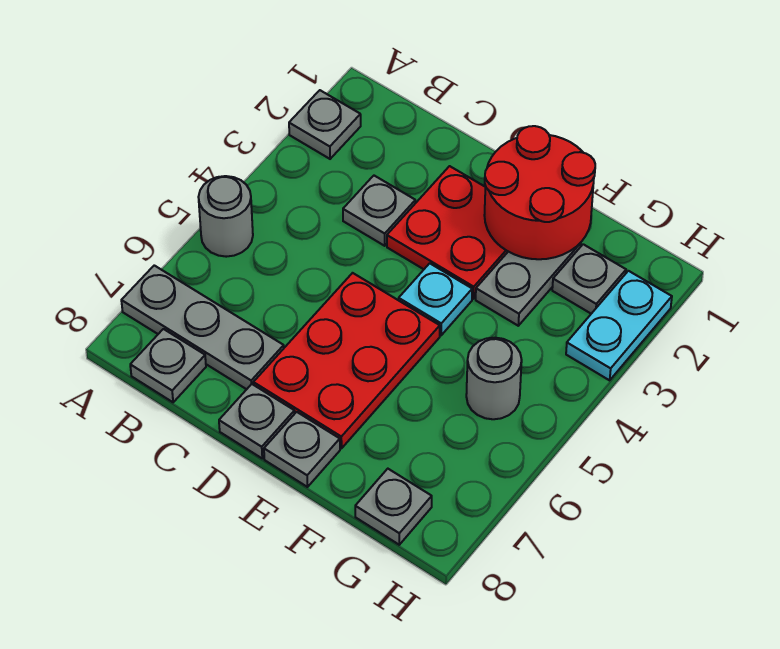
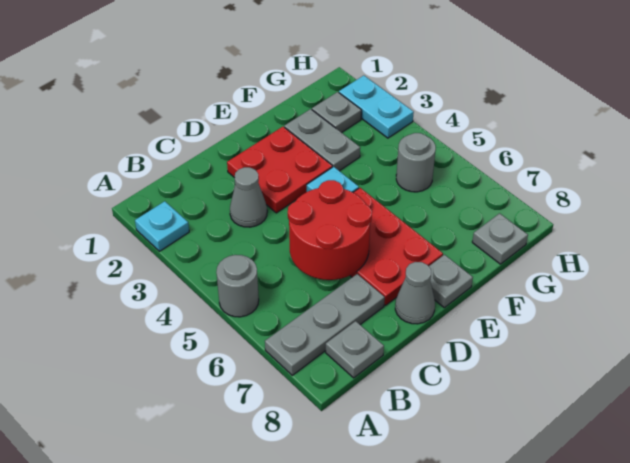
grey plate A2 level 1 -> cyan plate A2 level 1
grey plate C3 level 1 -> grey cone C3 level 1
grey plate D8 level 1 -> grey cone D8 level 1
red round brick E1:F2 level 2 -> red round brick C5:D6 level 2

